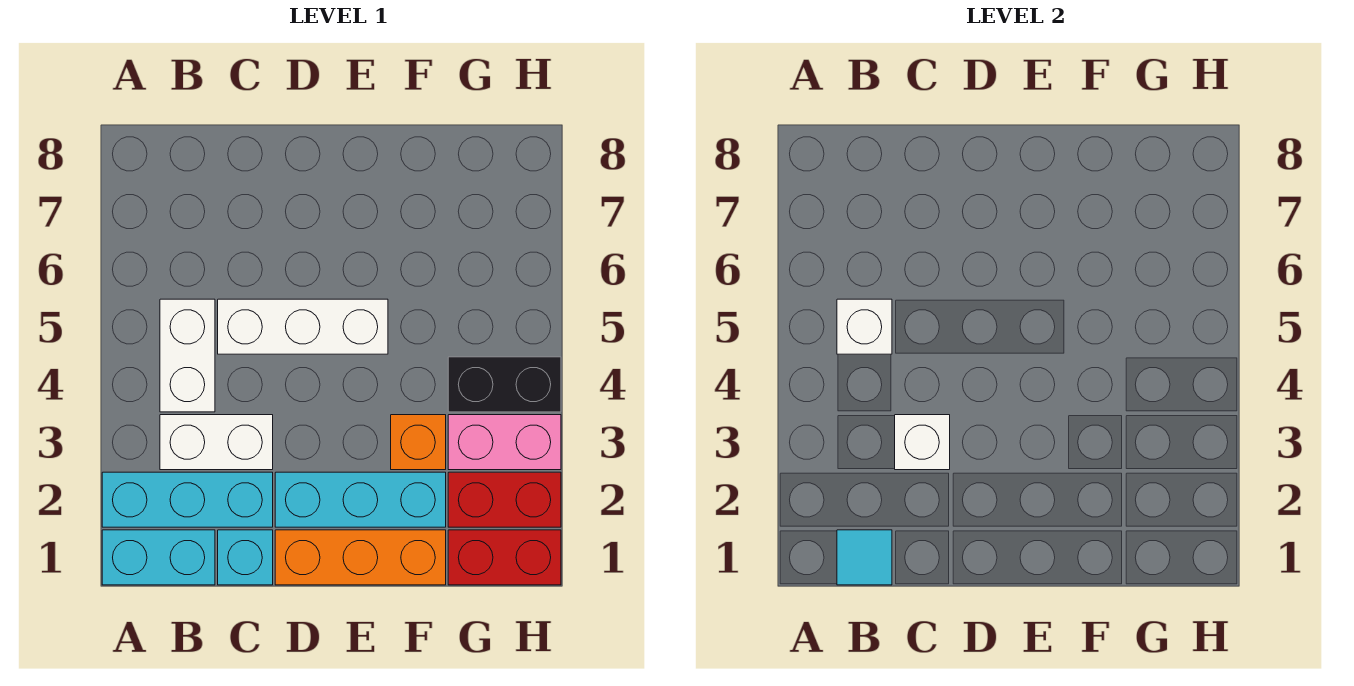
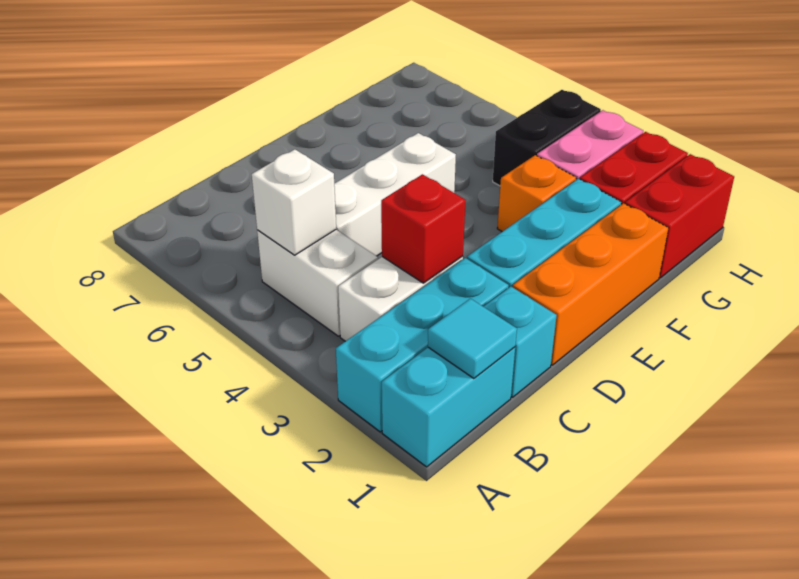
white brick C3 level 2 -> red brick C3 level 2

